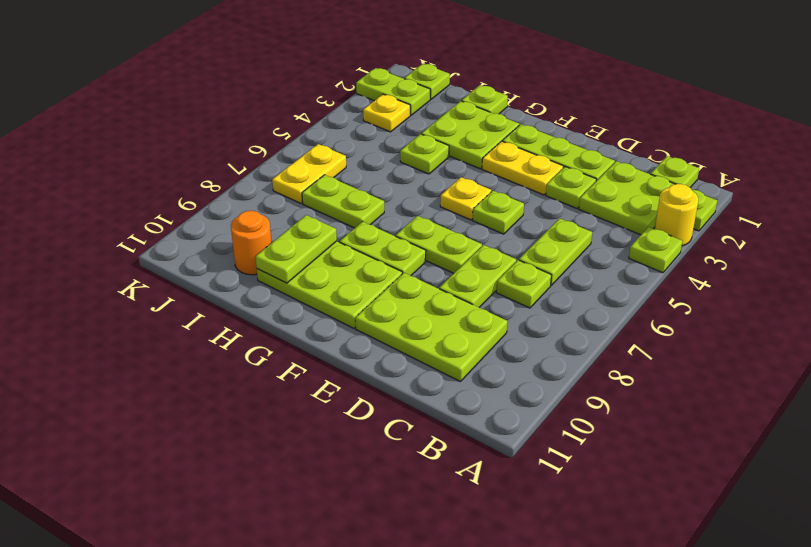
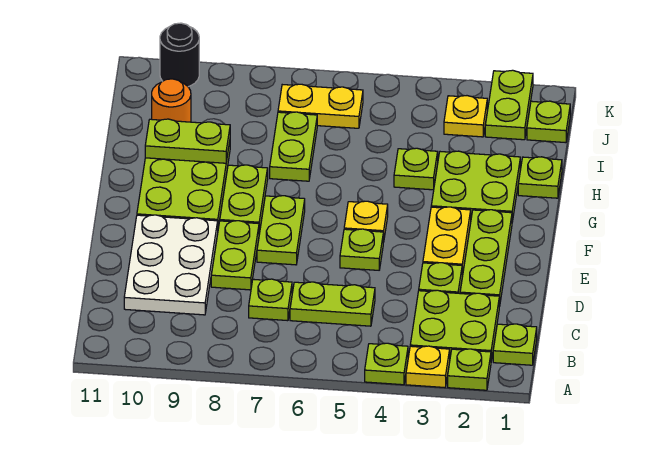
yellow round brick A3 level 1 -> yellow plate A3 level 1
lime plate C9:E10 level 1 -> white plate C9:E10 level 1
lime plate D7:D8 level 1 -> lime plate D8:E8 level 1
none -> black round brick K10 level 1

